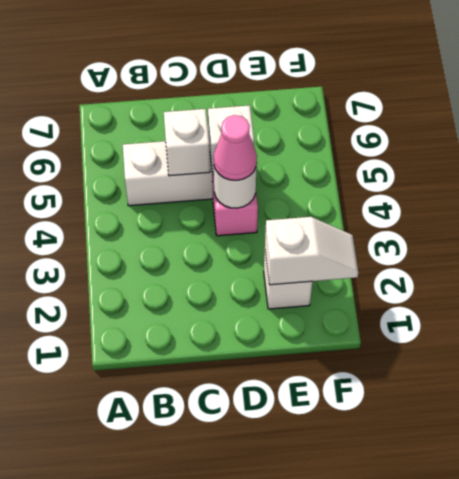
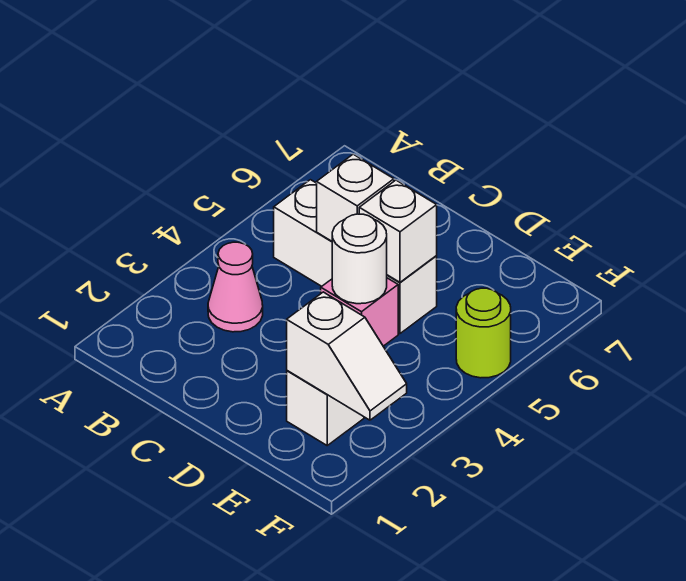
pink cone D4 level 3 -> pink cone B3 level 1
none -> lime round brick F5 level 1

